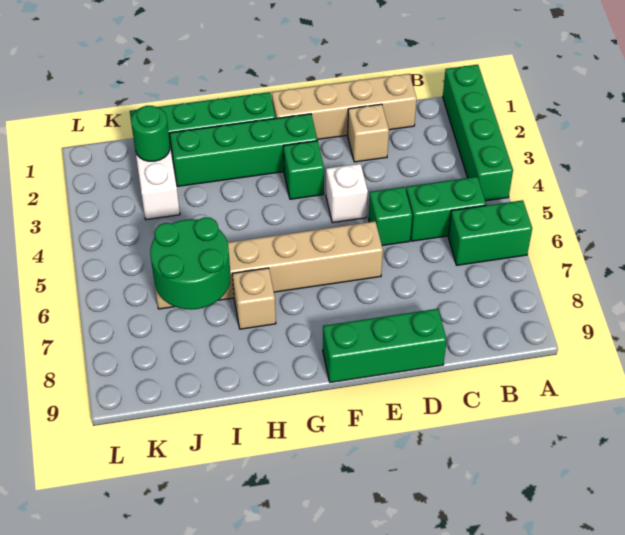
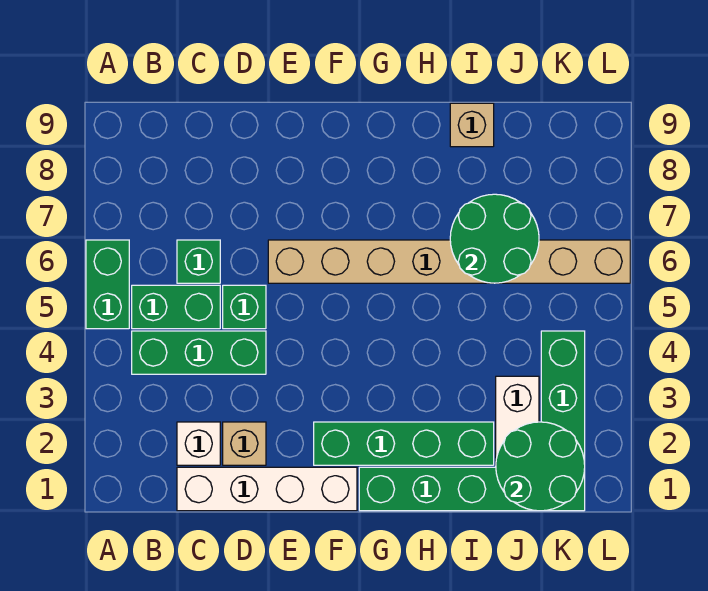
green brick A1:A4 level 1 -> green brick K1:K4 level 1
green brick A6:B6 level 1 -> green brick A5:A6 level 1
tan brick C1:F1 level 1 -> white brick C1:F1 level 1
green brick D9:F9 level 1 -> green brick B4:D4 level 1
white brick E4 level 1 -> white brick C2 level 1
tan brick E6:J6 level 1 -> tan brick E6:L6 level 1
green brick F3 level 1 -> green brick C6 level 1
tan brick H7 level 1 -> tan brick I9 level 1
green round brick J2 level 2 -> green round brick J1:K2 level 2

